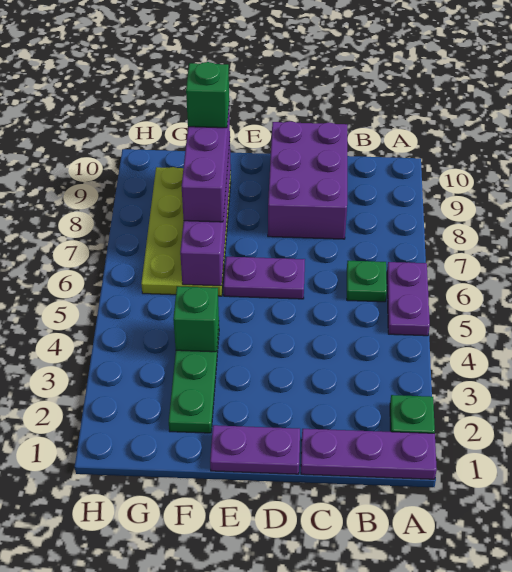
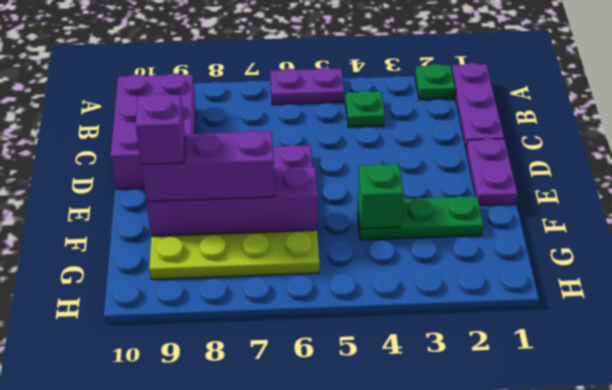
green plate B6 level 1 -> green plate B4 level 1
purple brick C8:D10 level 1 -> purple brick B9:D10 level 1
green brick F9 level 4 -> purple brick F9 level 4

